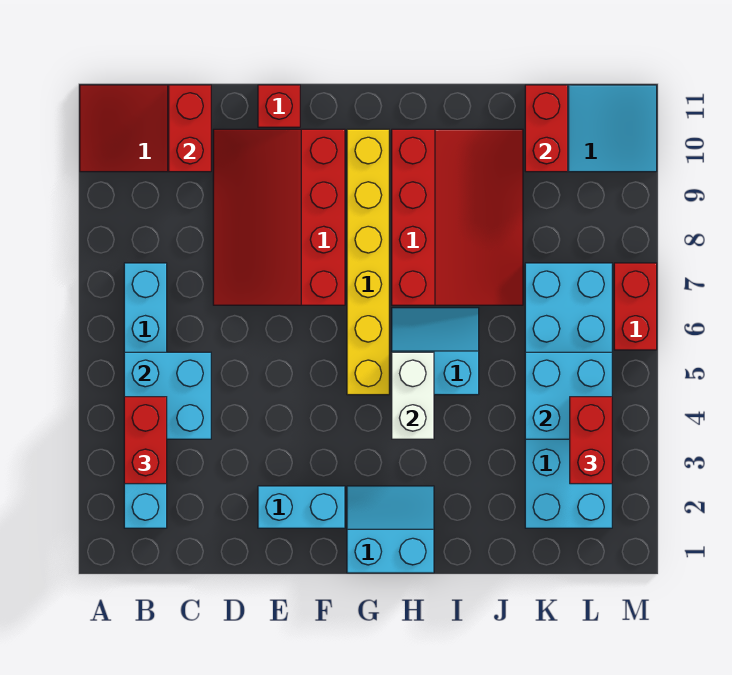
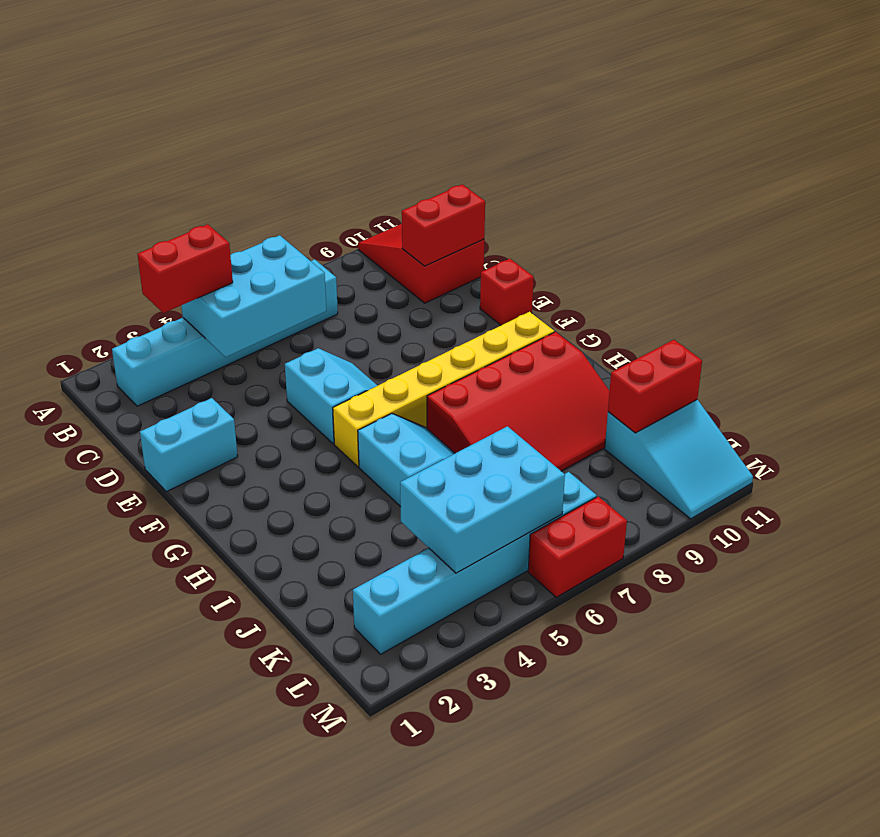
cyan brick B4:C5 level 2 -> cyan brick B4:C6 level 2
red slope D7:F10 level 1 top F -> none
cyan brick E2:F2 level 1 -> cyan brick E1:E2 level 1
cyan slope G1:H2 level 1 top 1 -> cyan slope E5:F6 level 1 top 5
white brick H4:H5 level 2 -> none
cyan brick K2:L7 level 1 -> cyan brick L2:L7 level 1
cyan brick K4:L5 level 2 -> cyan brick K4:L6 level 2
red brick L3:L4 level 3 -> none

